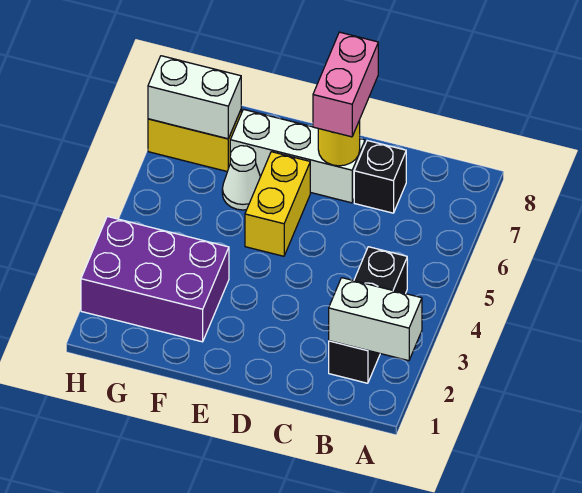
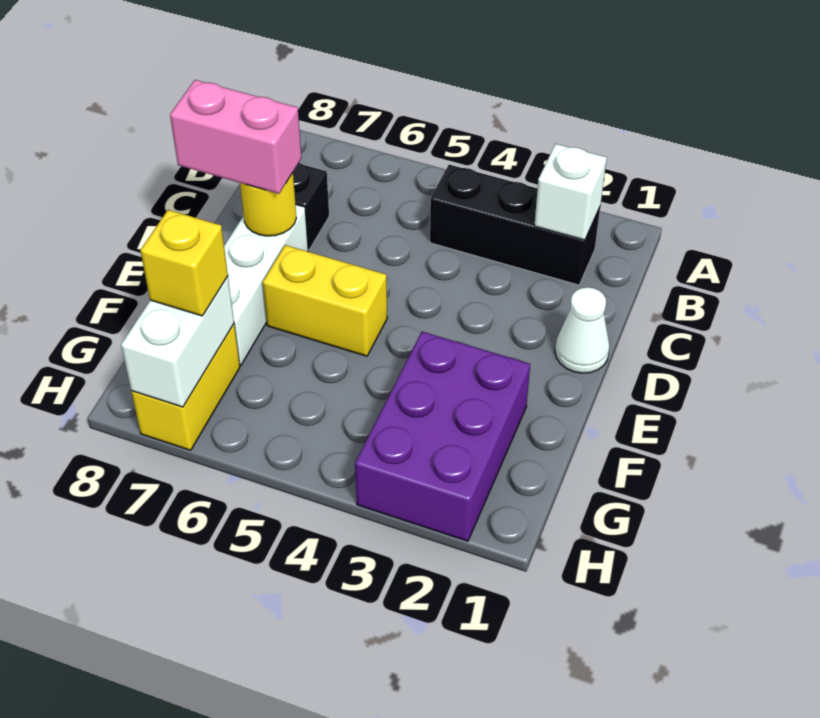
white brick A2:B2 level 2 -> white brick B2 level 2
white cone F6 level 1 -> white cone D1 level 1
none -> yellow brick G7 level 3

